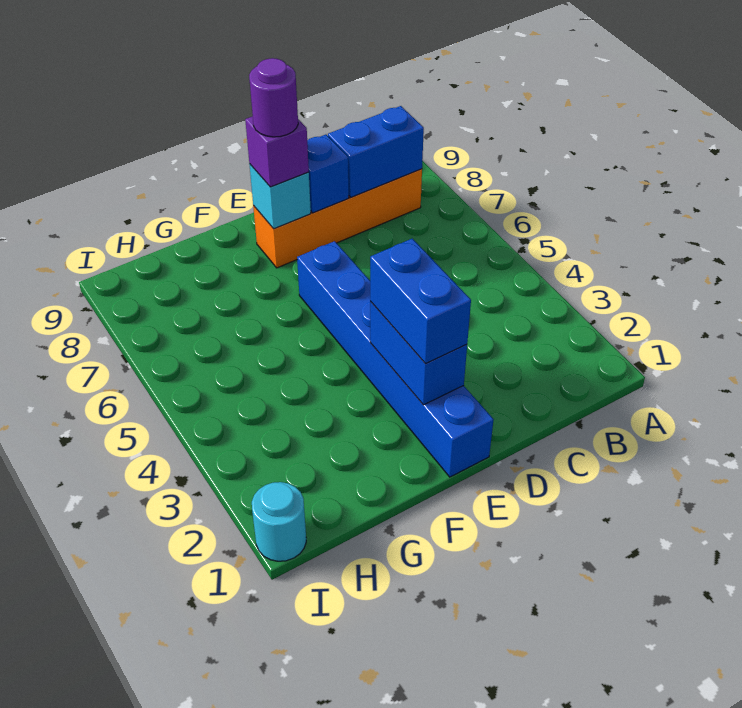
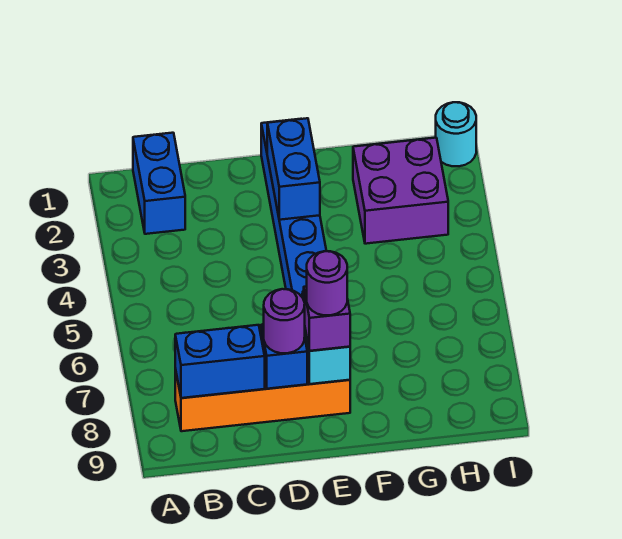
none -> purple round brick D8 level 3
blue brick E2:E3 level 3 -> blue brick B1:B2 level 1
none -> purple brick G2:H3 level 1

